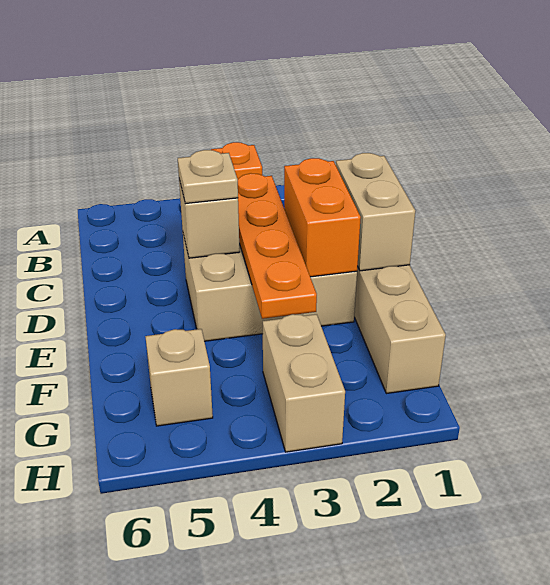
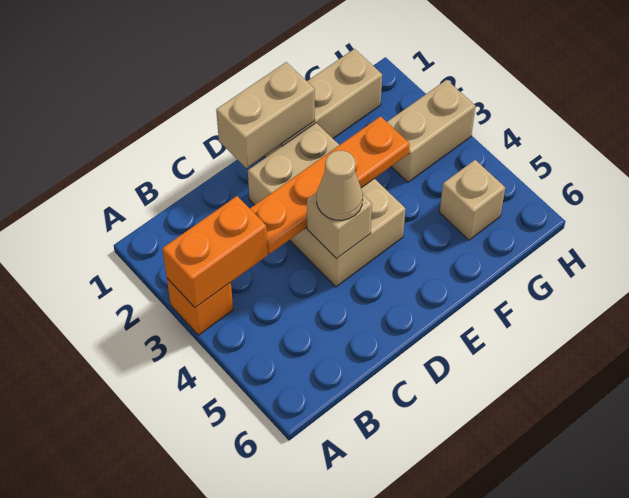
orange brick D2:E2 level 2 -> orange brick A3:B3 level 2
tan plate D4 level 3 -> tan cone D4 level 3

